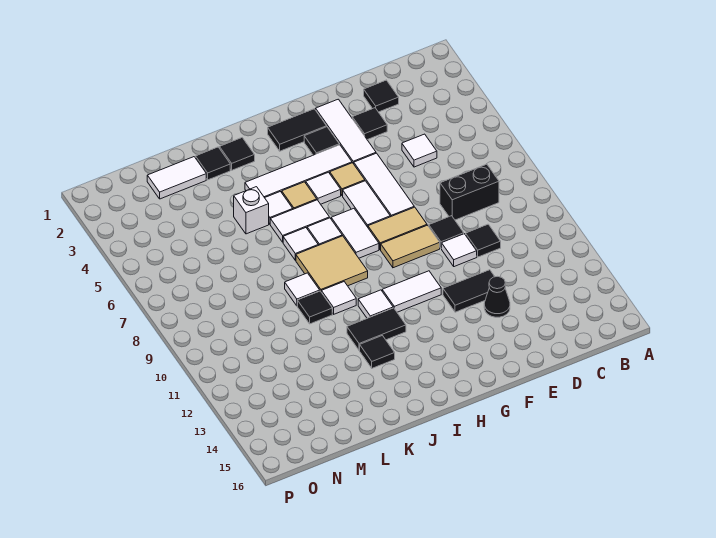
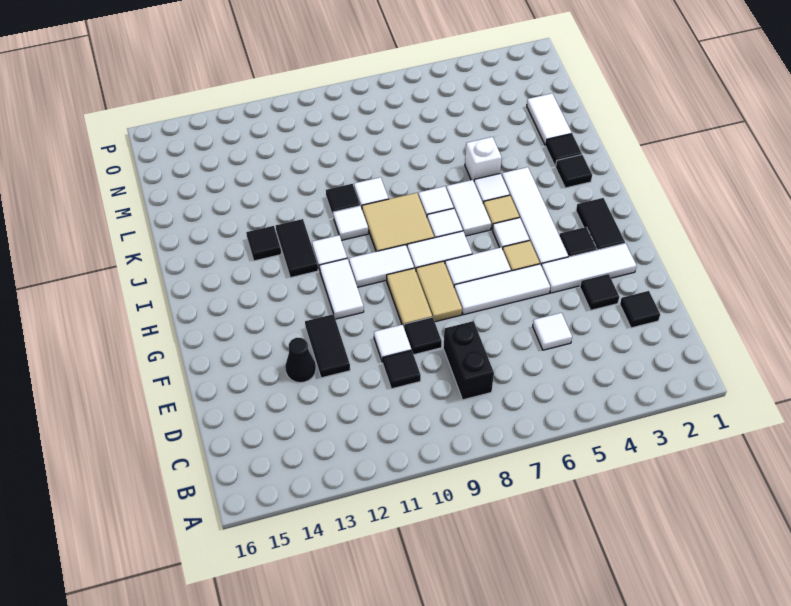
none -> white tile H9:H10 level 1

